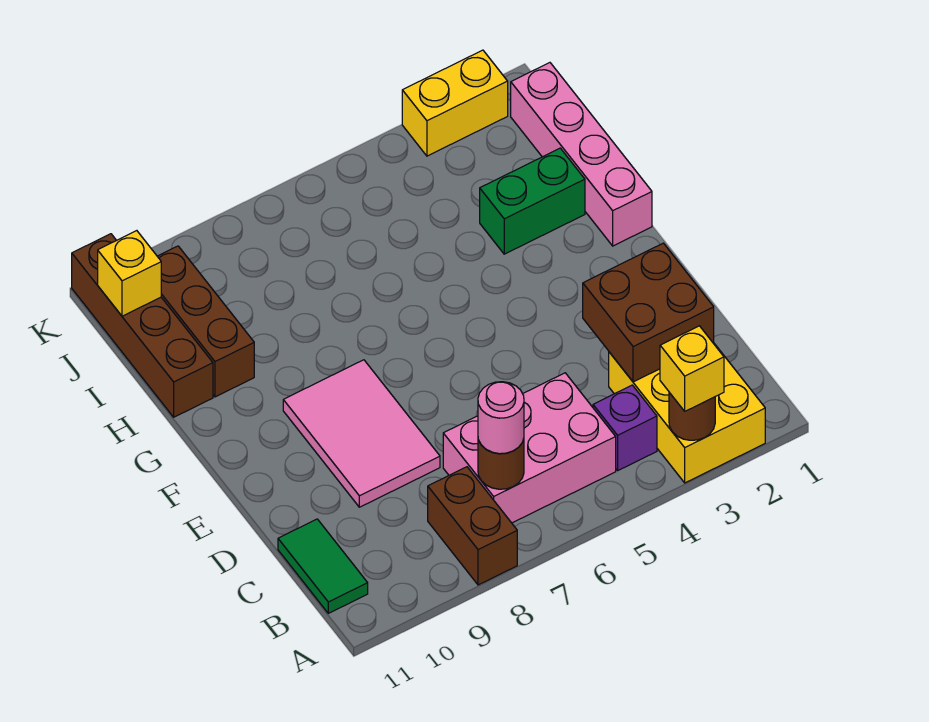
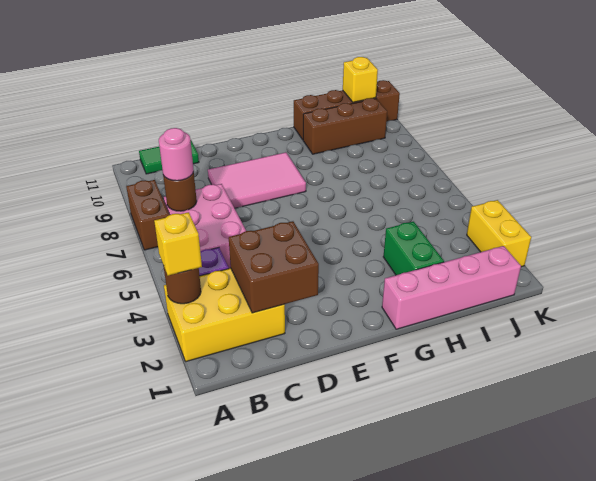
brown brick A8:B8 level 1 -> brown brick A7:A8 level 1

